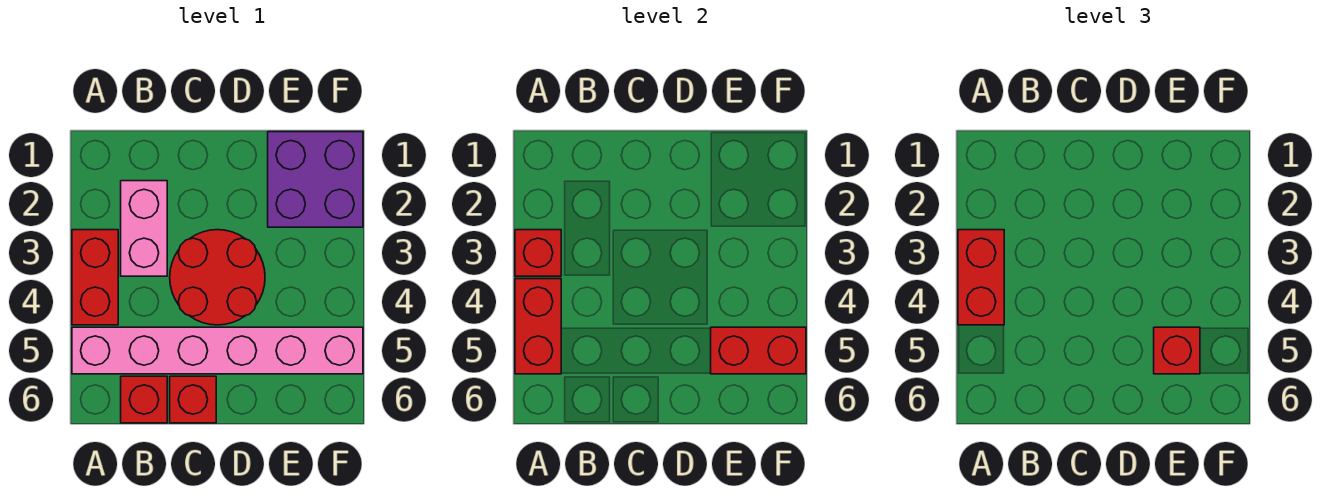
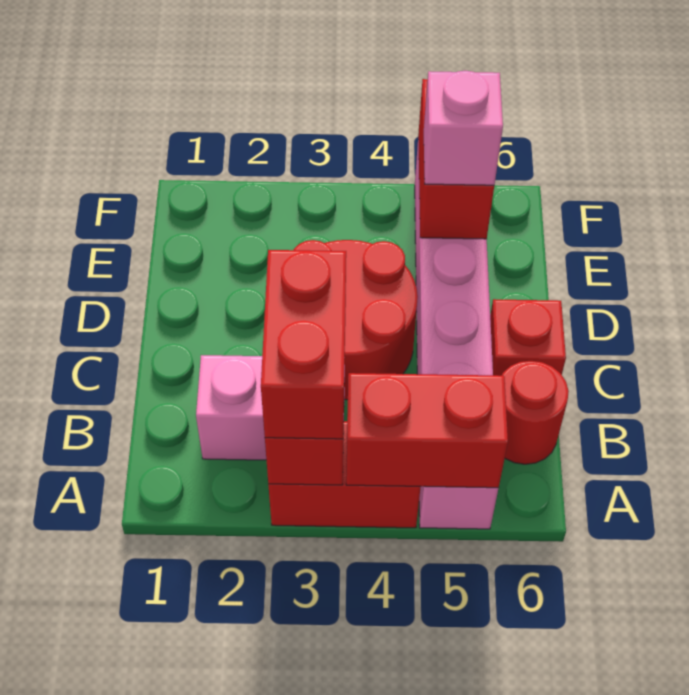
red brick A3:A4 level 3 -> red brick A3:B3 level 3
red brick B6 level 1 -> red round brick B6 level 1
purple brick E1:F2 level 1 -> none
red brick E5 level 3 -> pink brick E5 level 3

